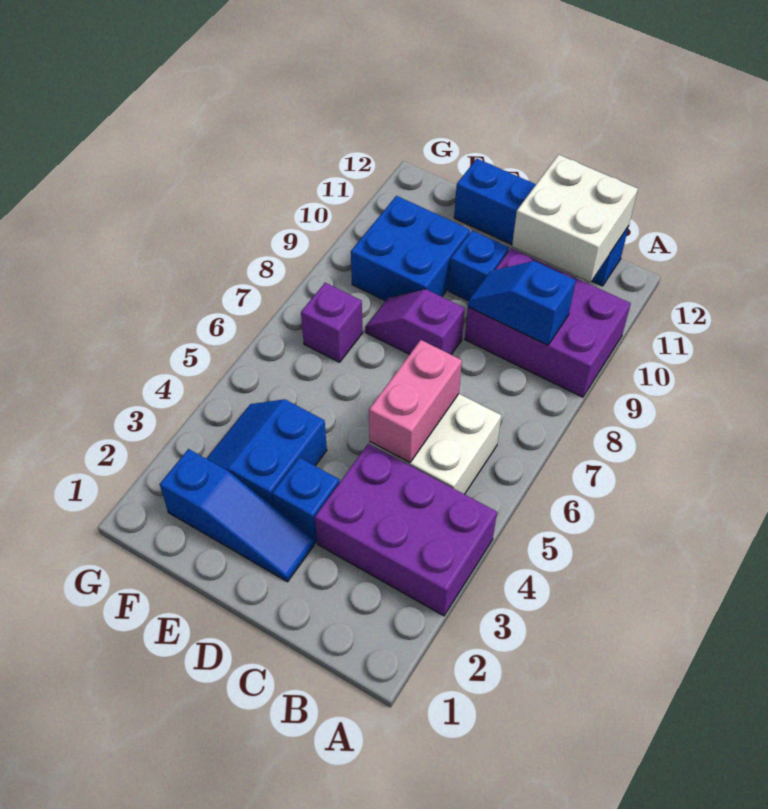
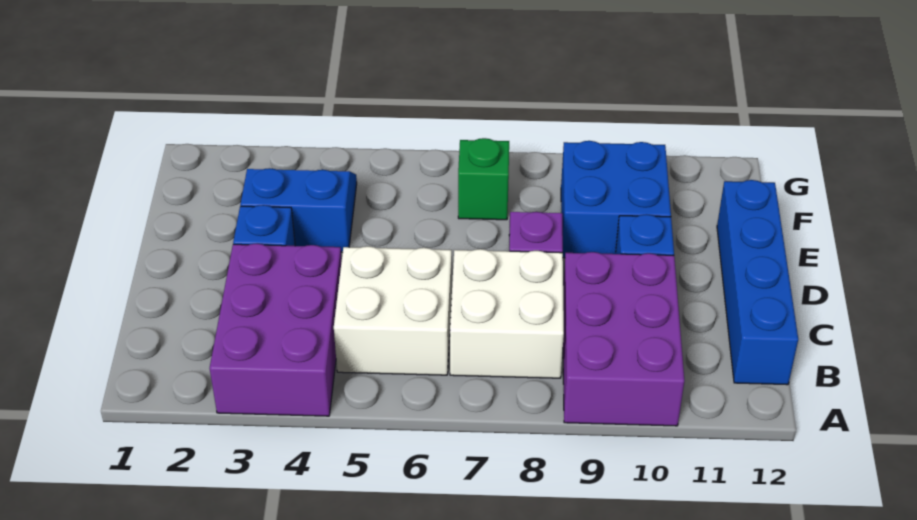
blue slope B9:C9 level 2 top B -> none
white brick B11:C12 level 2 -> white brick B7:C8 level 1
pink brick C5:C6 level 2 -> none
blue slope D2:F2 level 1 top F -> none
purple brick F7 level 1 -> green brick F7 level 1

